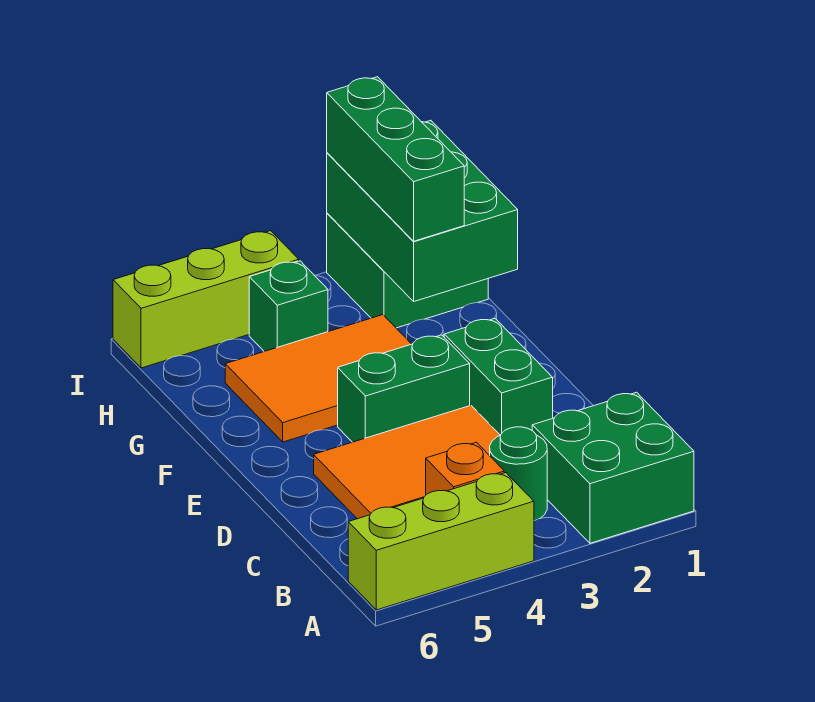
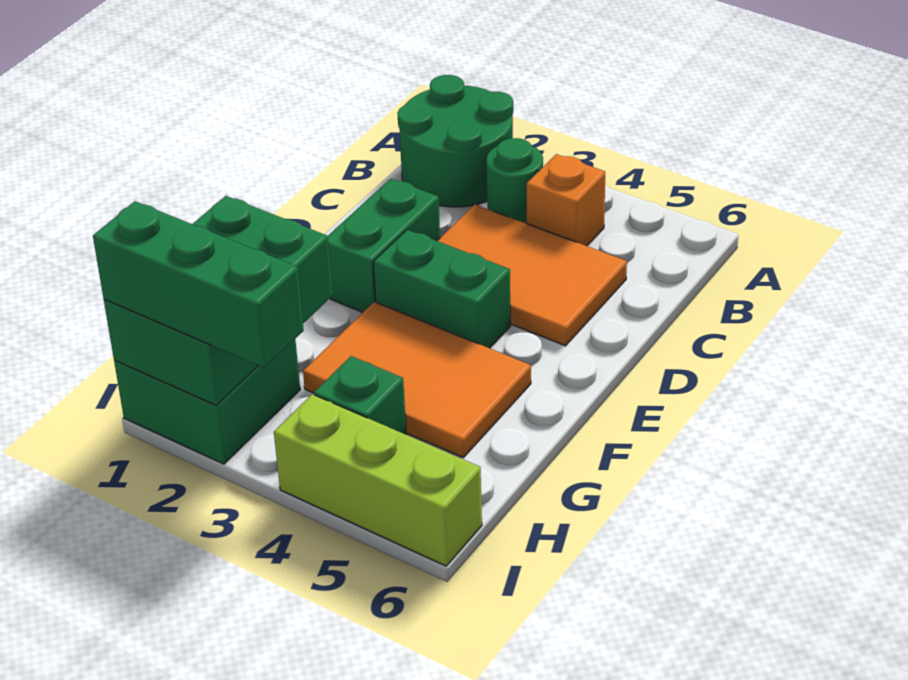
green brick A1:B2 level 1 -> green round brick A1:B2 level 1
lime brick A4:A6 level 1 -> none
green brick G2:I2 level 3 -> green brick I1:I3 level 3

